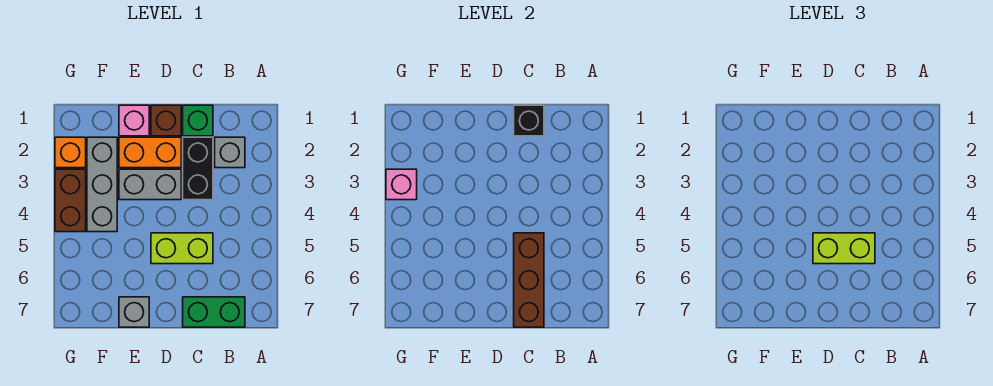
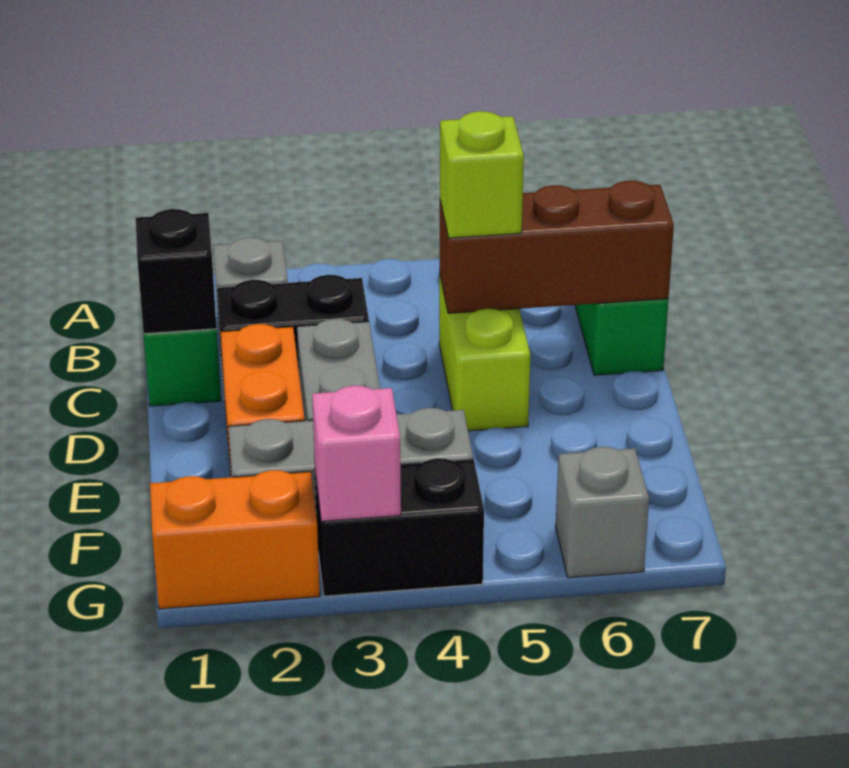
lime brick C5:D5 level 3 -> lime brick C5 level 3
brown brick D1 level 1 -> none
pink brick E1 level 1 -> none
grey brick E7 level 1 -> grey brick G6 level 1
orange brick G2 level 1 -> orange brick G1:G2 level 1
brown brick G3:G4 level 1 -> black brick G3:G4 level 1

